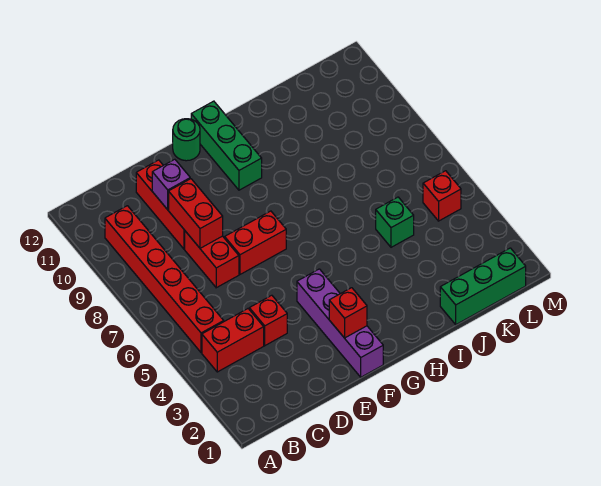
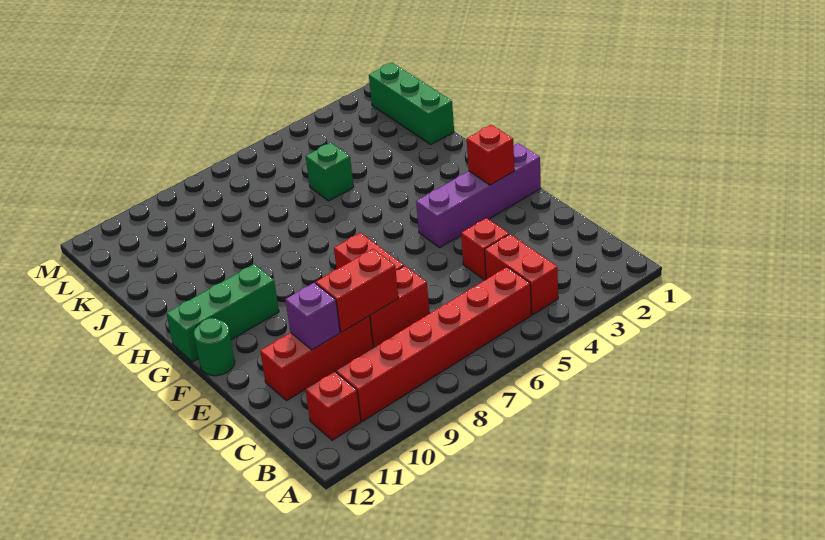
red brick L5 level 1 -> red brick B11 level 1

